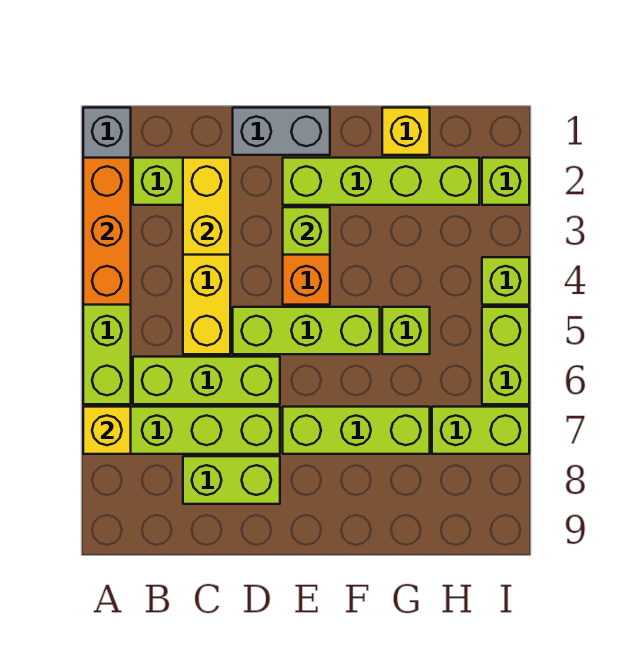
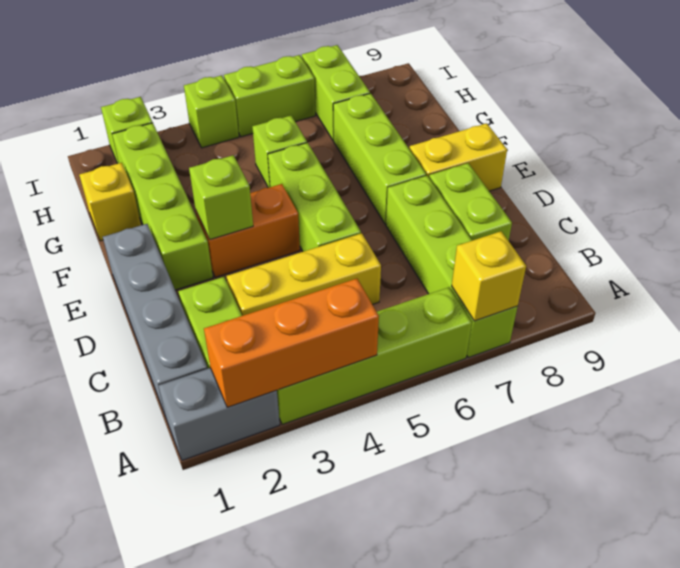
lime brick B6:D6 level 1 -> none
yellow brick C2:C3 level 2 -> yellow brick E8:E9 level 1
grey brick D1:E1 level 1 -> grey brick B1:E1 level 1

